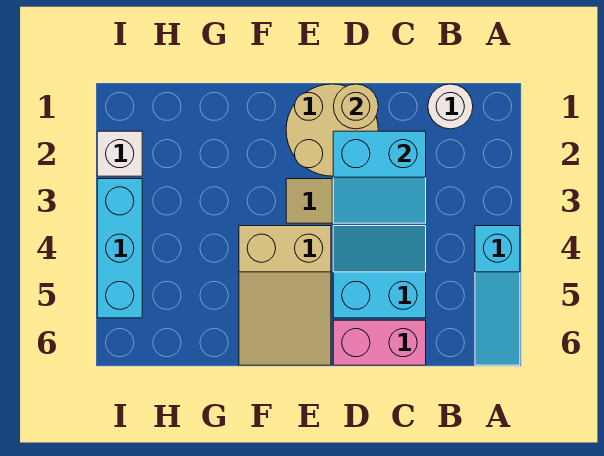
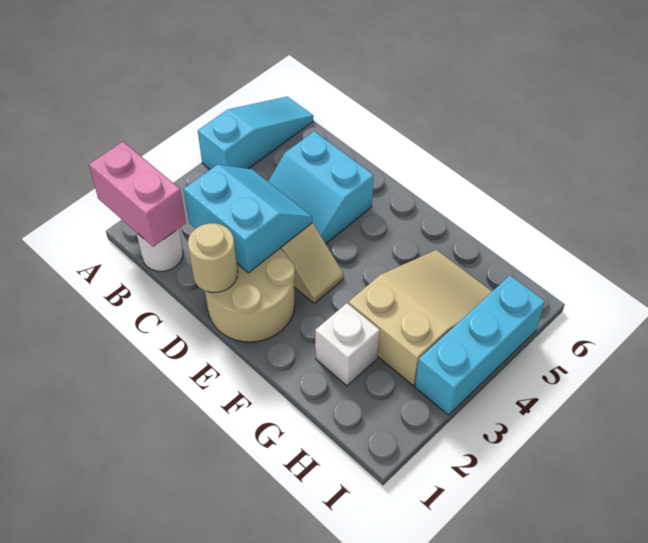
pink brick C6:D6 level 1 -> pink brick A1:B1 level 2
tan slope E4:F6 level 1 top 4 -> tan slope G3:H5 level 1 top 3
white brick I2 level 1 -> white brick G2 level 1

